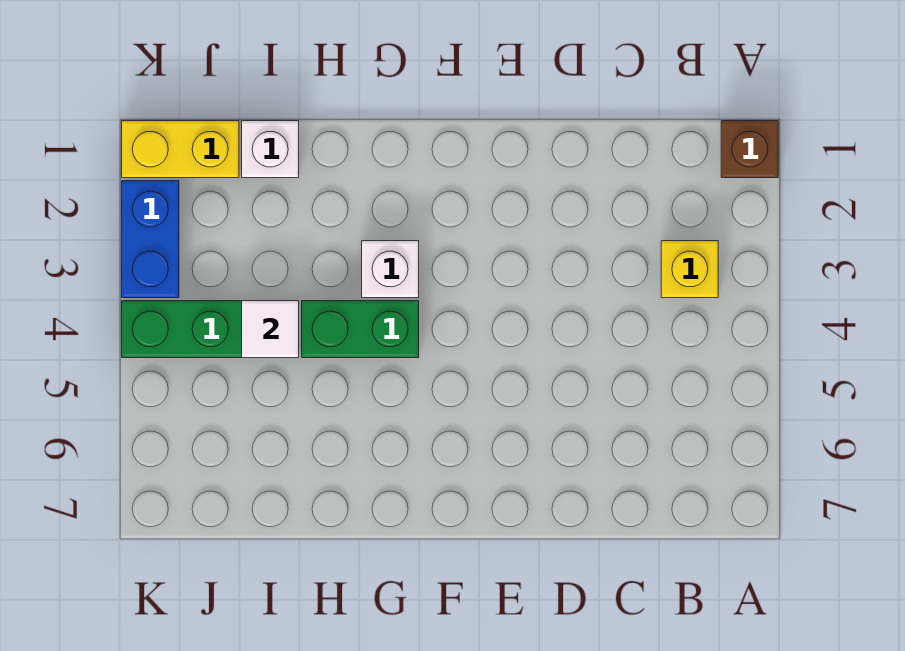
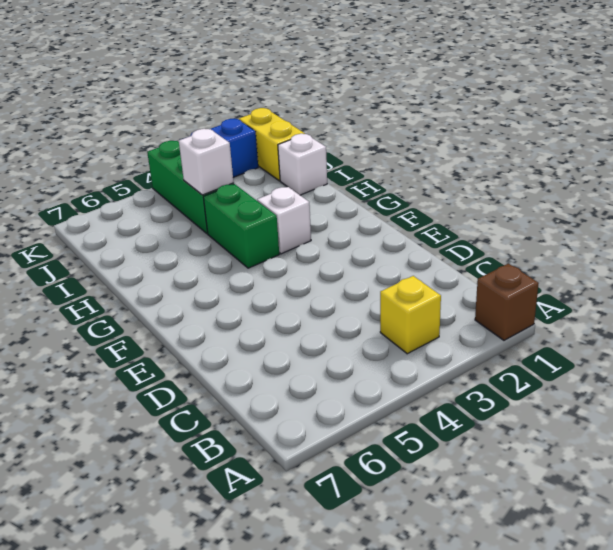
white tile I4 level 2 -> white brick I4 level 2

